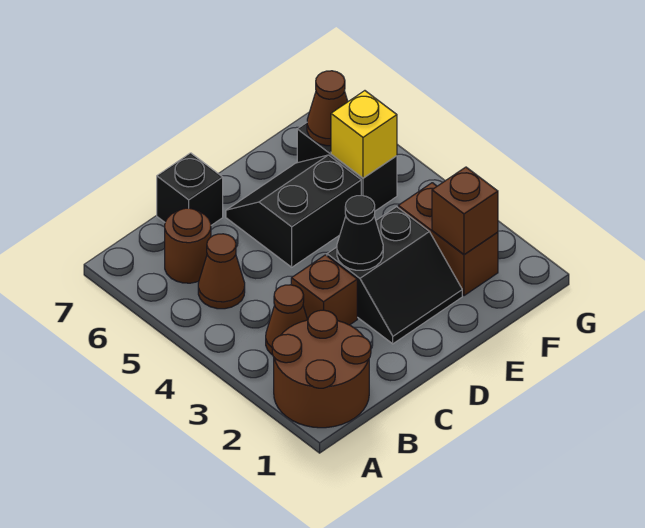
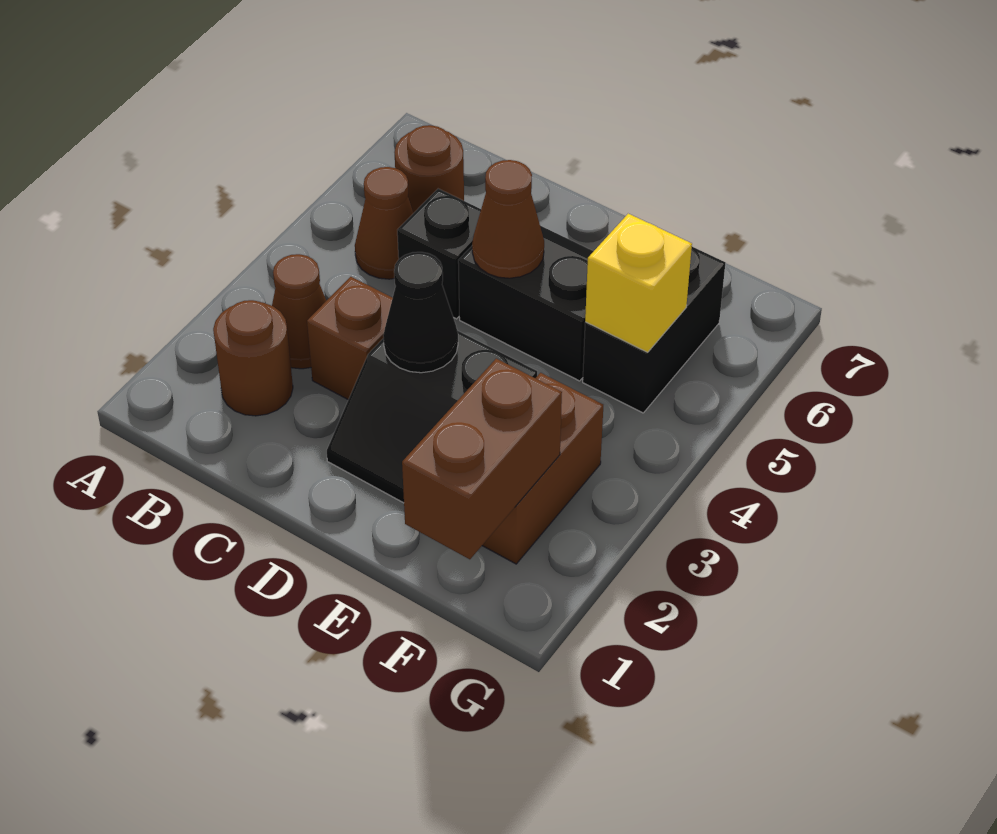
brown round brick A1:B2 level 1 -> brown round brick B2 level 1
black brick C7 level 1 -> black brick C5 level 1
brown brick F2 level 2 -> brown brick F1:F2 level 2
brown cone F6 level 2 -> brown cone D5 level 2

